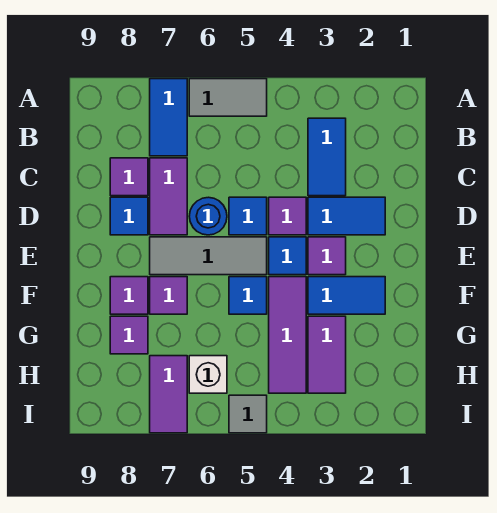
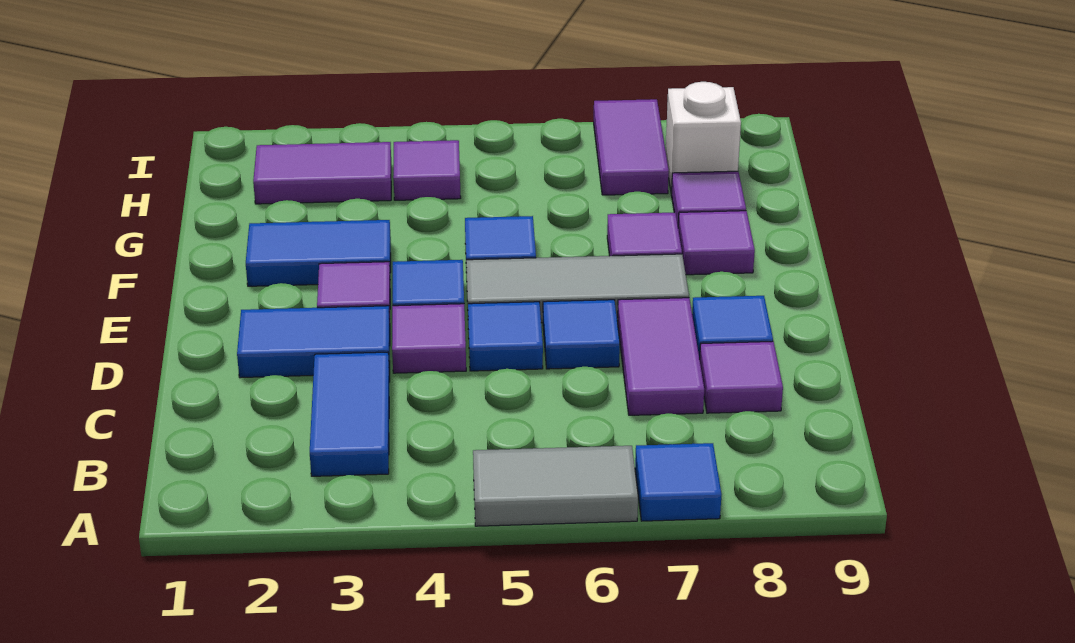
blue tile A7:B7 level 1 -> blue tile A7 level 1
blue round brick D6 level 1 -> blue tile D6 level 1
purple tile F4:H4 level 1 -> purple tile H4 level 1
purple tile G3:H3 level 1 -> purple tile H2:H3 level 1
white brick H6 level 1 -> white brick H8 level 1
grey tile I5 level 1 -> none

